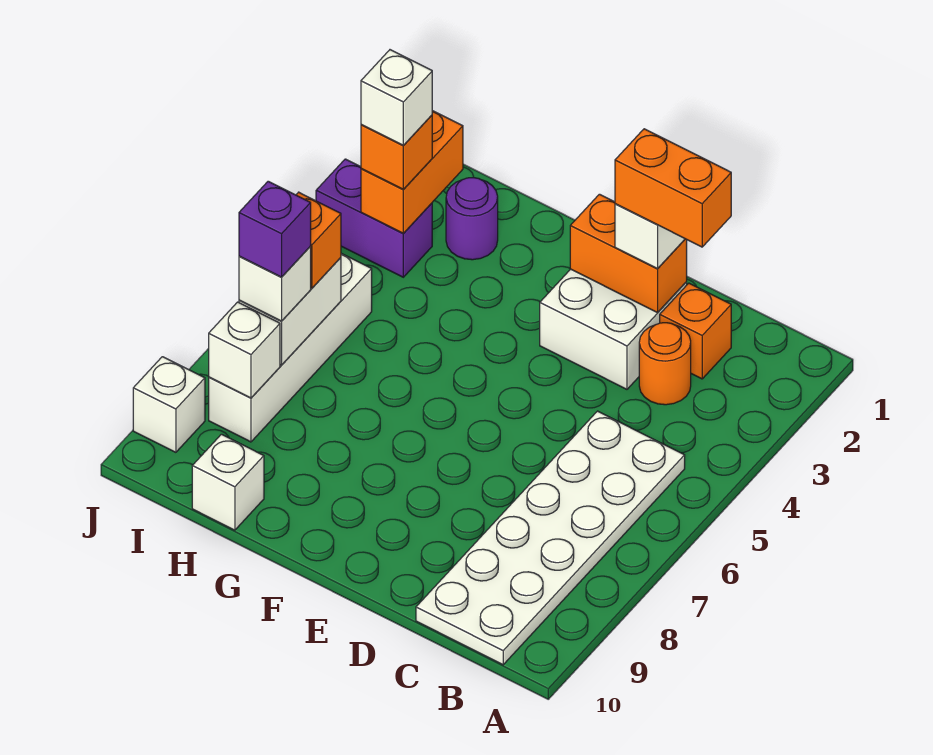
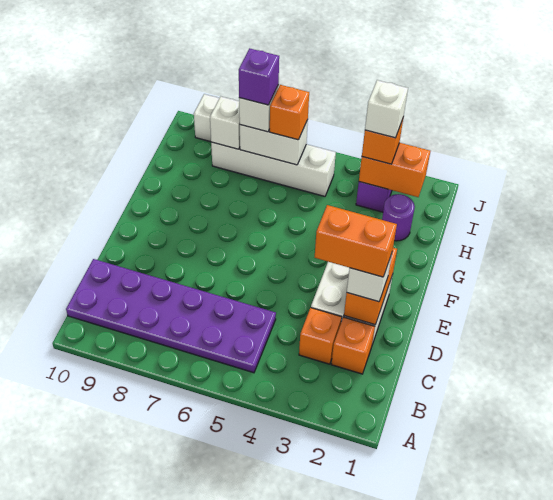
white plate B5:C10 level 1 -> purple plate B5:C10 level 1
orange brick C2:D2 level 4 -> orange brick D2:D3 level 4
orange round brick C3 level 1 -> orange brick C3 level 1
white brick H10 level 1 -> none

